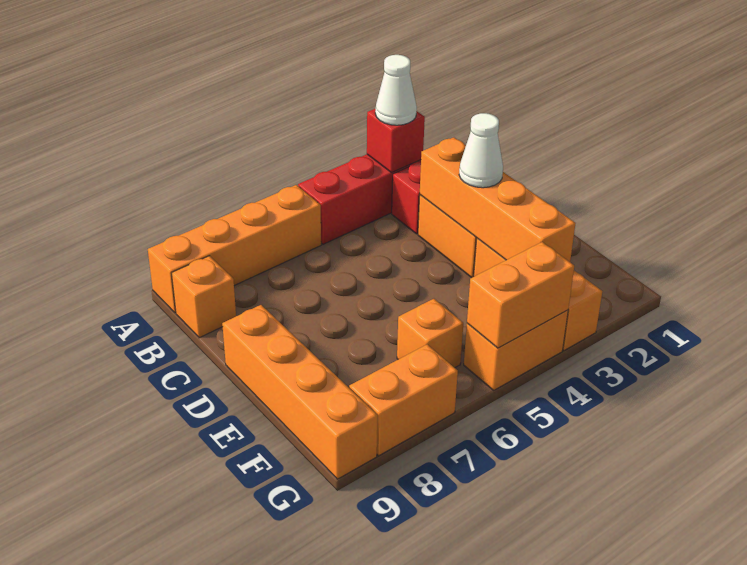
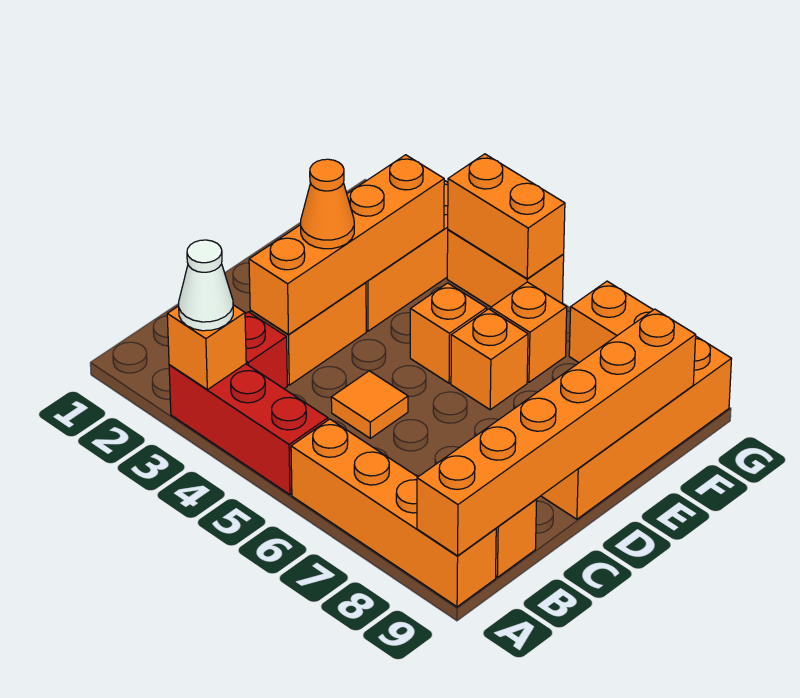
red brick A3 level 2 -> orange brick A3 level 2
none -> orange brick A9:F9 level 2
none -> orange tile C5 level 1
white cone D3 level 3 -> orange cone D3 level 3
none -> orange brick E5 level 1
none -> orange brick E6 level 1

